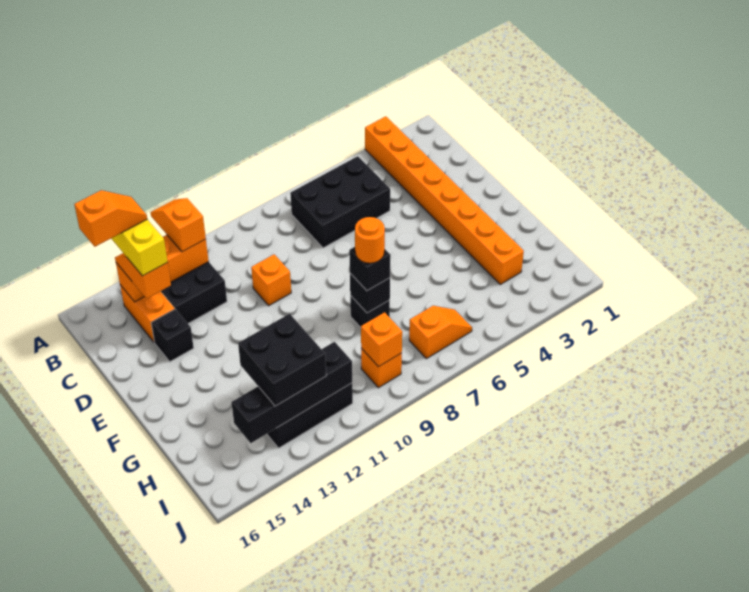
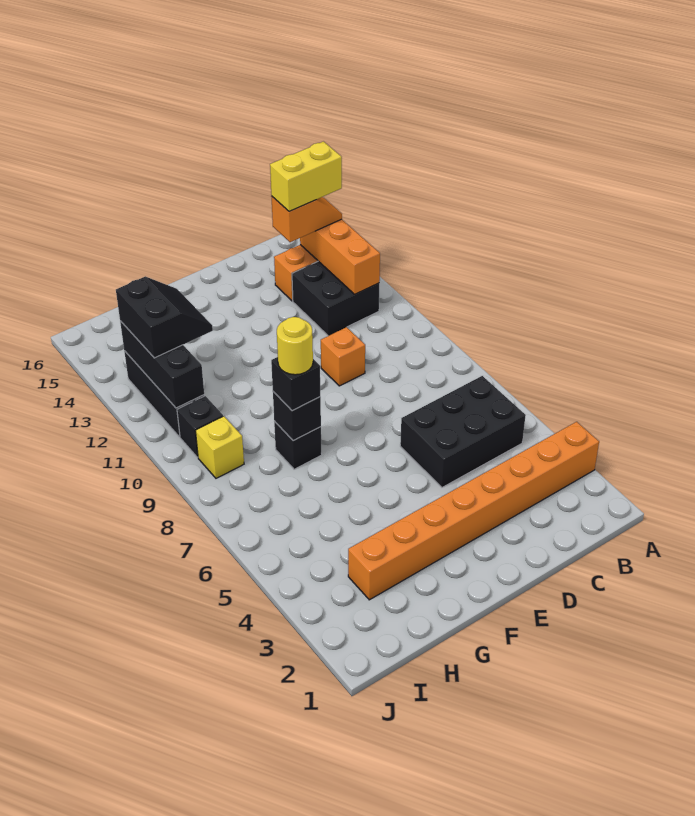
orange slope A12:B12 level 3 top B -> none
black brick B5:C7 level 1 -> black brick B5:D6 level 1
orange slope B14:B15 level 5 top 15 -> none
black brick D14 level 1 -> black brick I10 level 1
orange round brick G8 level 4 -> yellow round brick G8 level 4
black brick H12:I13 level 3 -> black slope H12:I13 level 3 top I
orange slope I6:I7 level 1 top 7 -> none
orange brick I9 level 1 -> yellow brick I9 level 1
orange brick I9 level 2 -> none
black brick I11:I14 level 2 -> black brick I11:I13 level 2

